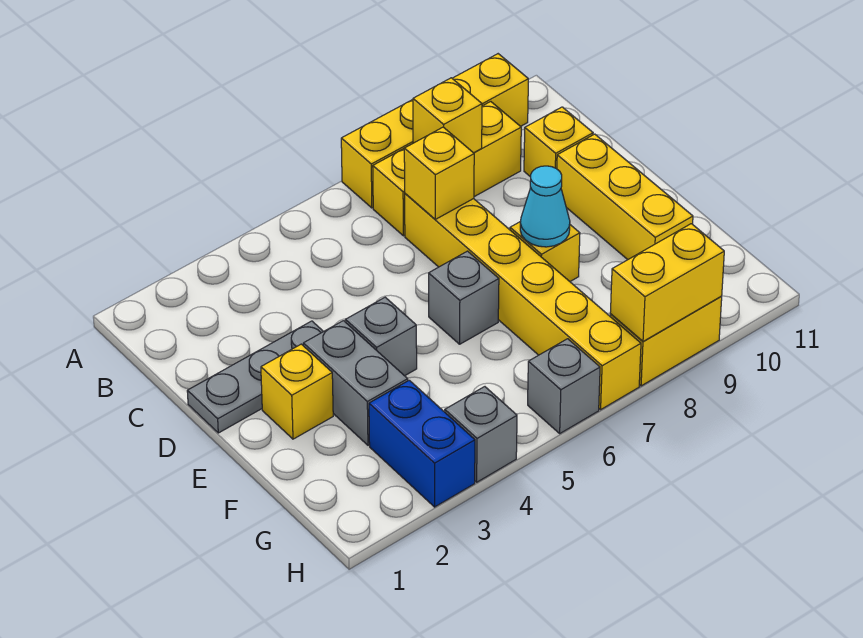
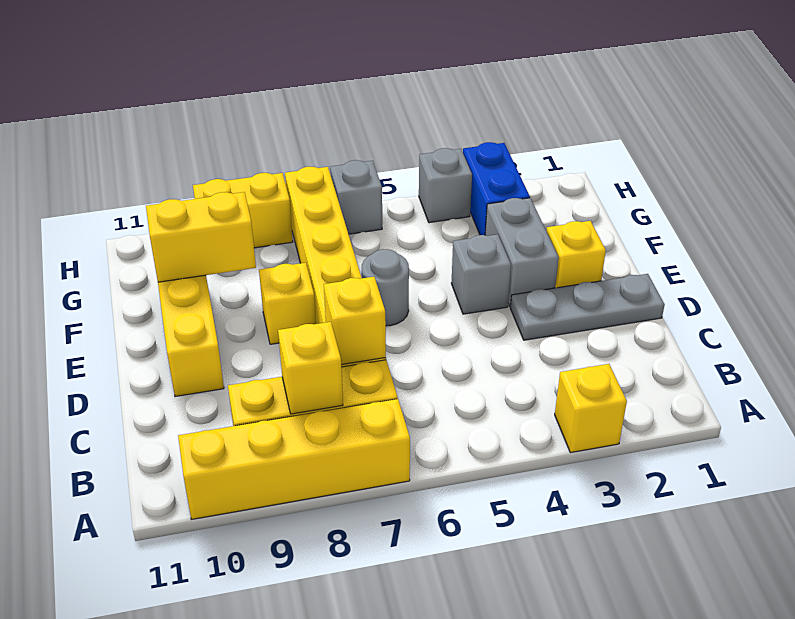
yellow brick C10 level 1 -> yellow brick A3 level 1
grey brick E6 level 1 -> grey round brick E6 level 1
cyan cone E8 level 2 -> none
yellow brick H8:H9 level 2 -> yellow brick F9:F10 level 2

